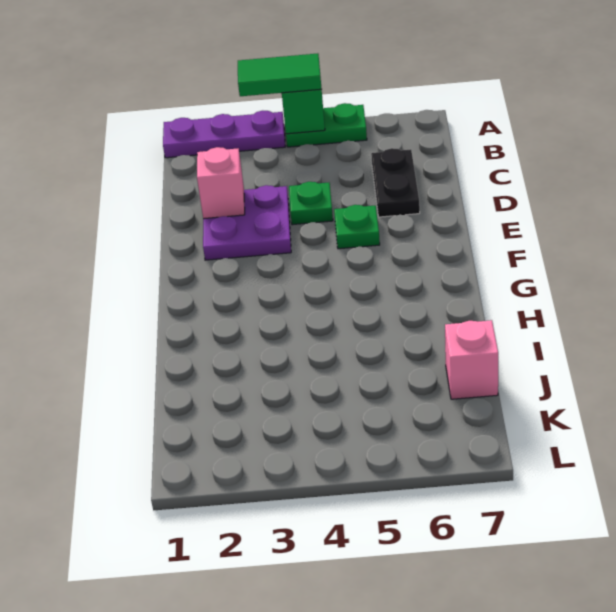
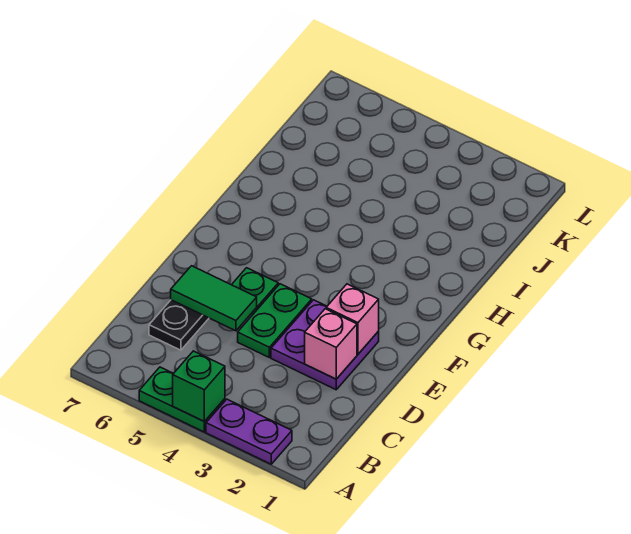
purple plate A1:A3 level 1 -> purple plate A2:A3 level 1
green tile A3:A4 level 3 -> green tile D5:D6 level 2
green plate D4 level 1 -> green plate D4:E4 level 1
pink brick J7 level 1 -> pink brick E2 level 2

